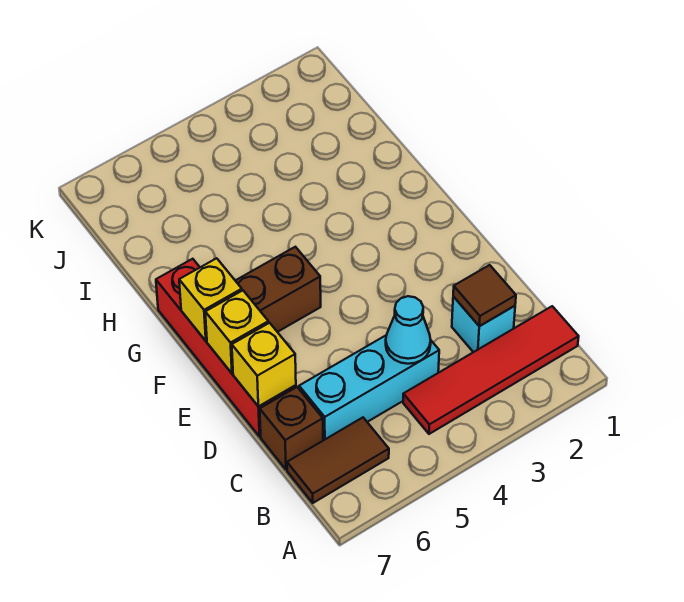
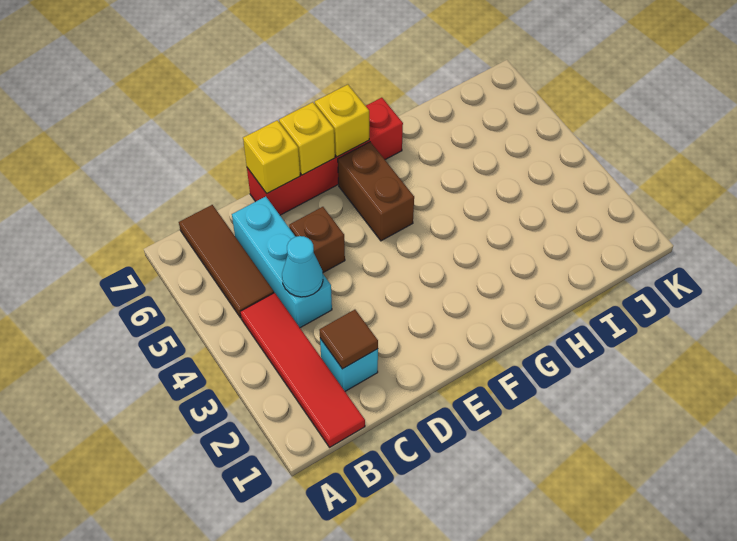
brown tile B6:B7 level 1 -> brown tile B5:B7 level 1
brown brick C7 level 1 -> brown brick D5 level 1

